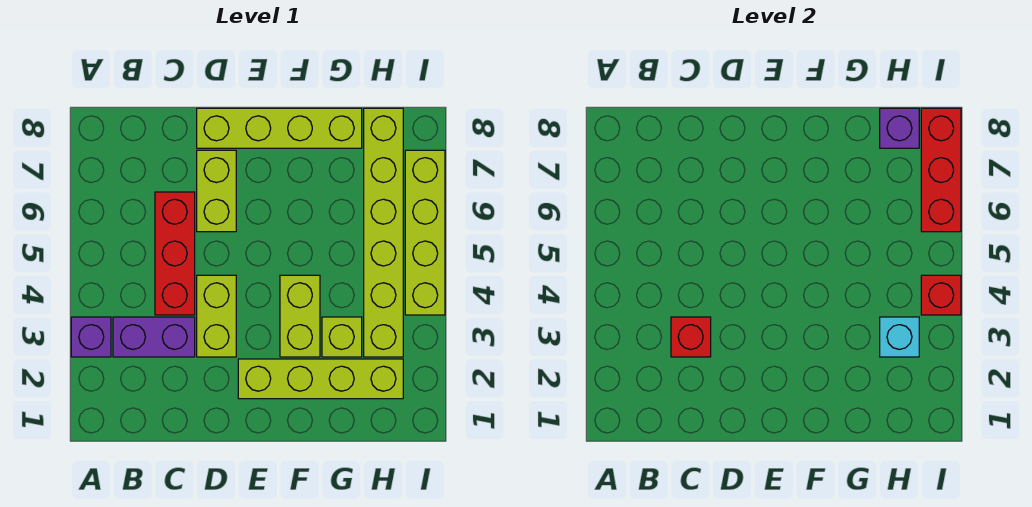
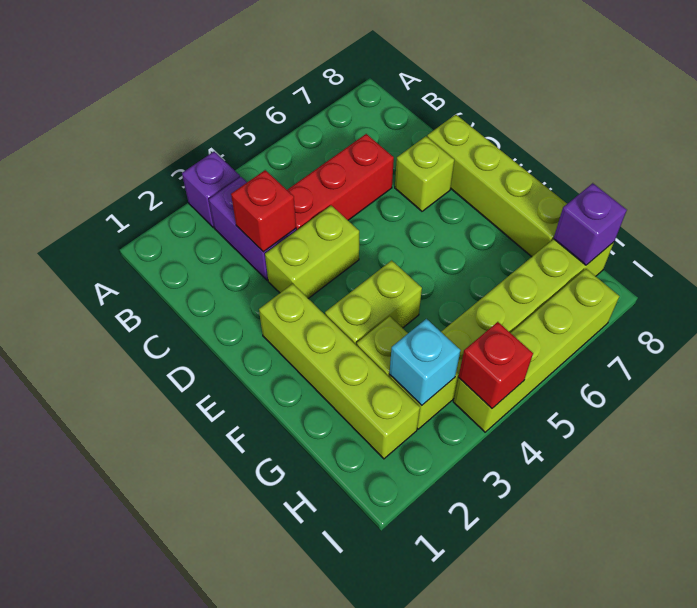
lime brick D6:D7 level 1 -> lime brick D7 level 1
red brick I6:I8 level 2 -> none

